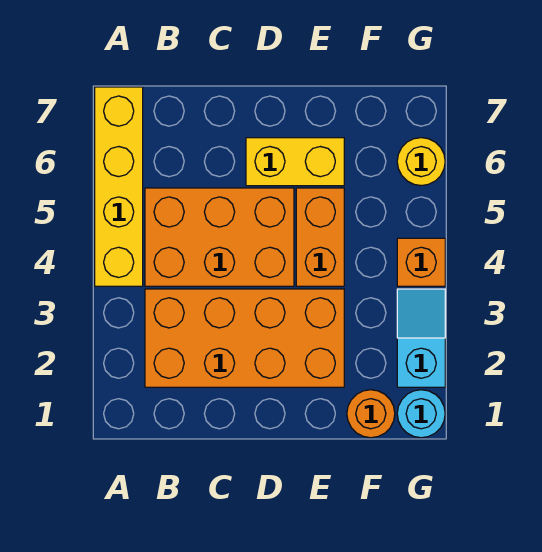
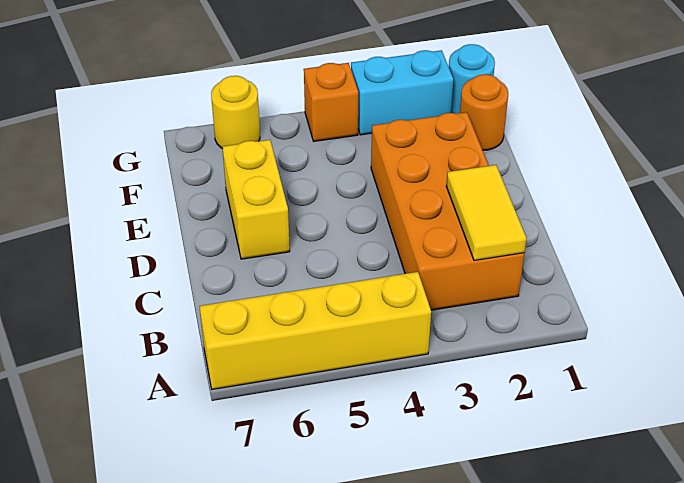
none -> yellow tile B2:C2 level 2
orange brick B4:D5 level 1 -> none
orange brick E4:E5 level 1 -> none
cyan slope G2:G3 level 1 top 2 -> cyan brick G2:G3 level 1

